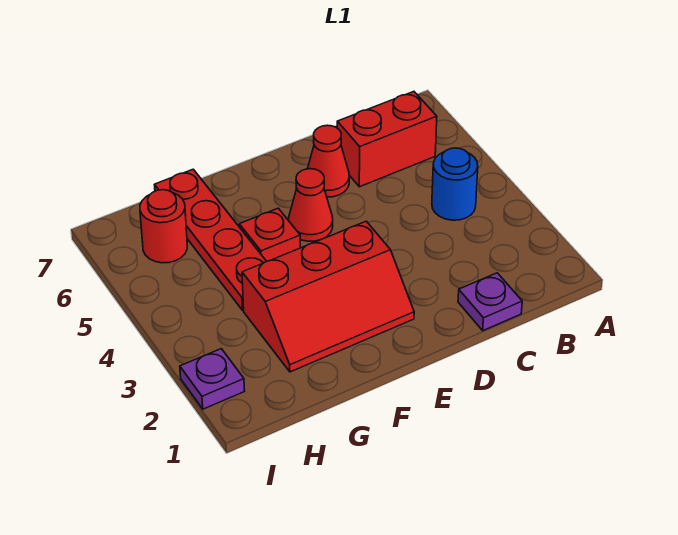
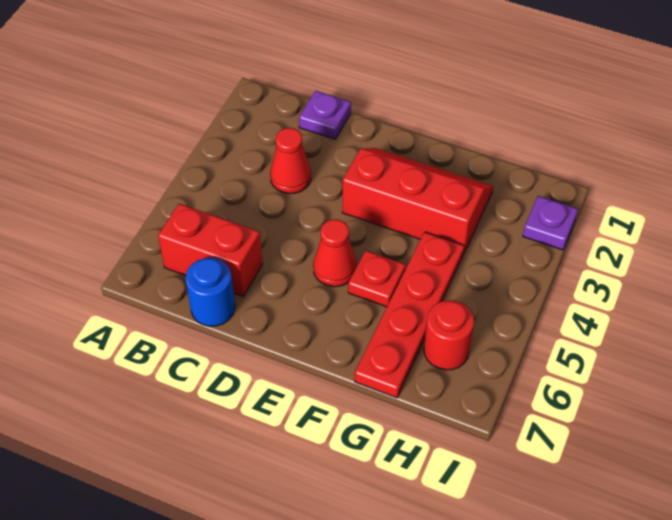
blue round brick B4 level 1 -> blue round brick C7 level 1
red cone D6 level 1 -> red cone C3 level 1

